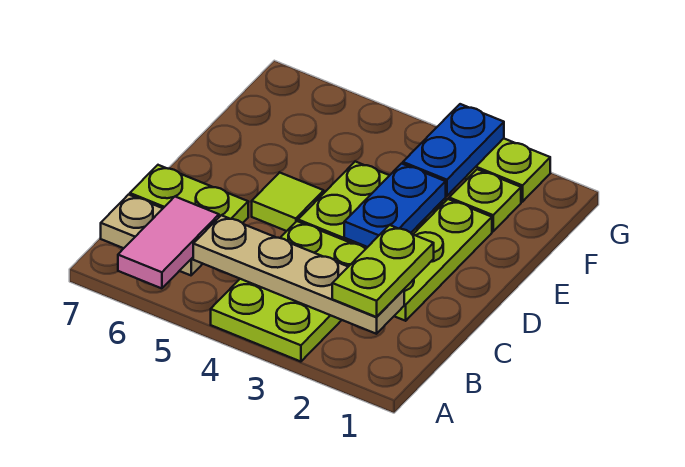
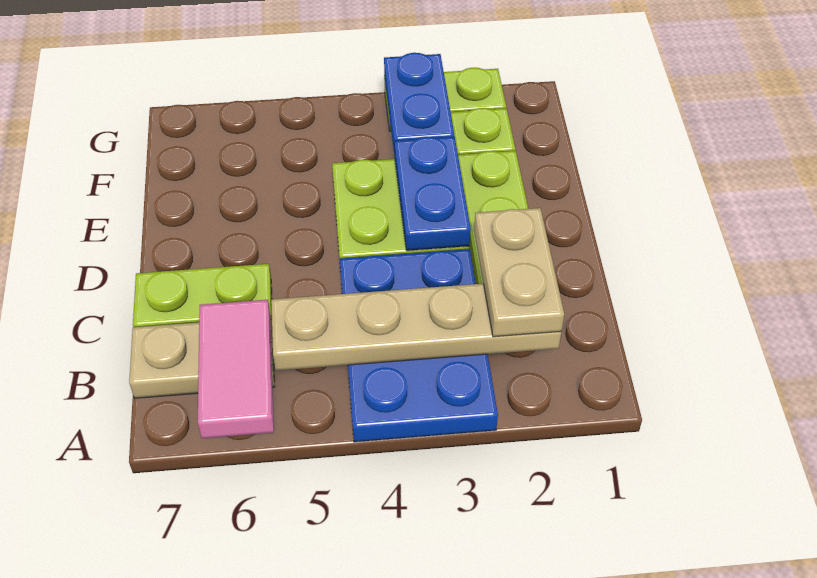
lime plate A3:C4 level 1 -> blue plate A3:C4 level 1
lime plate B2:C2 level 3 -> tan plate B2:C2 level 3
lime tile D5 level 1 -> none

